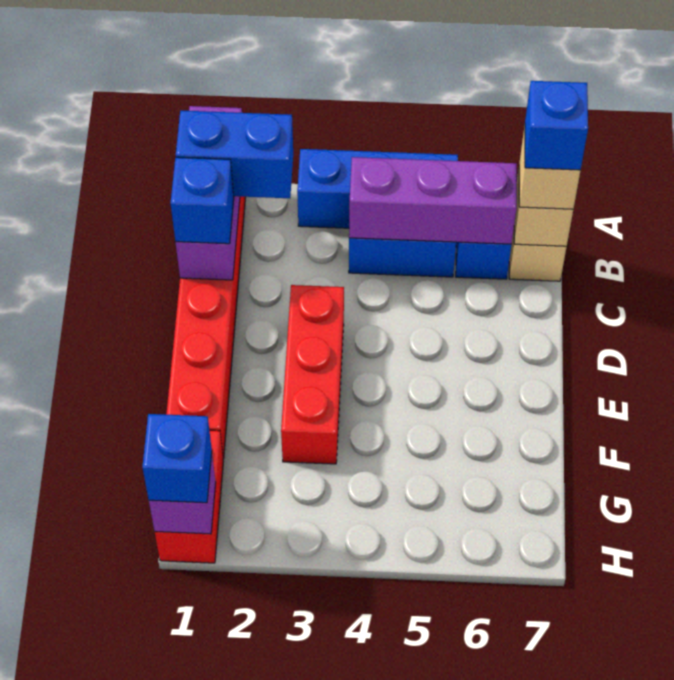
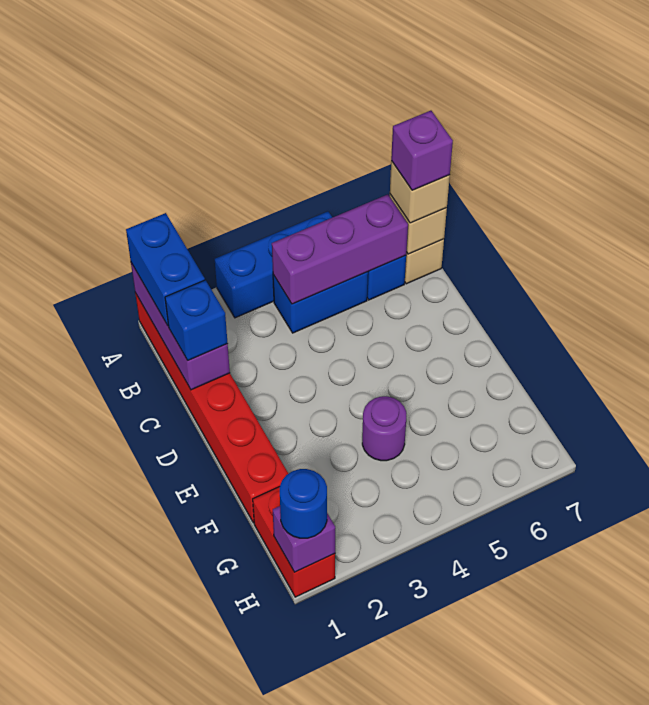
blue brick B1:B2 level 3 -> blue brick A1:B1 level 3
blue brick B7 level 4 -> purple brick B7 level 4
red brick D3:F3 level 1 -> none
none -> purple round brick F4 level 1
blue brick H1 level 3 -> blue round brick H1 level 3

